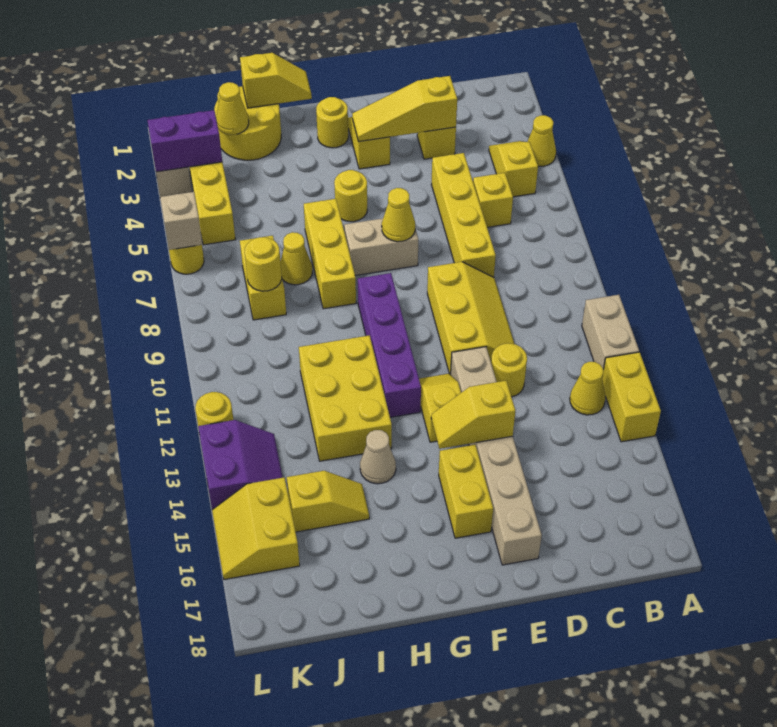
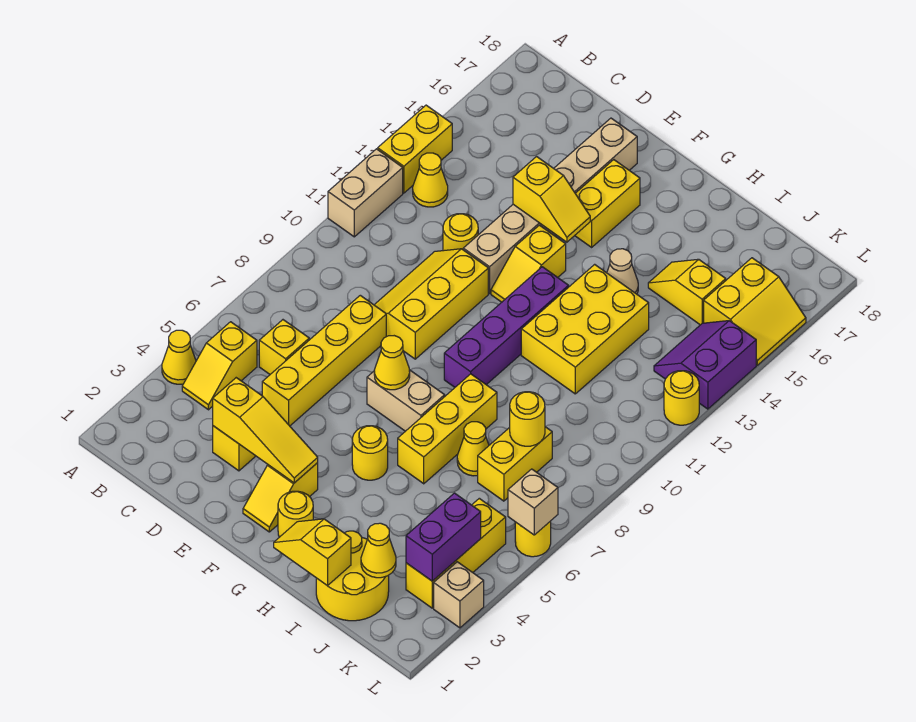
purple brick K3:L3 level 2 -> purple brick K3:K4 level 2

